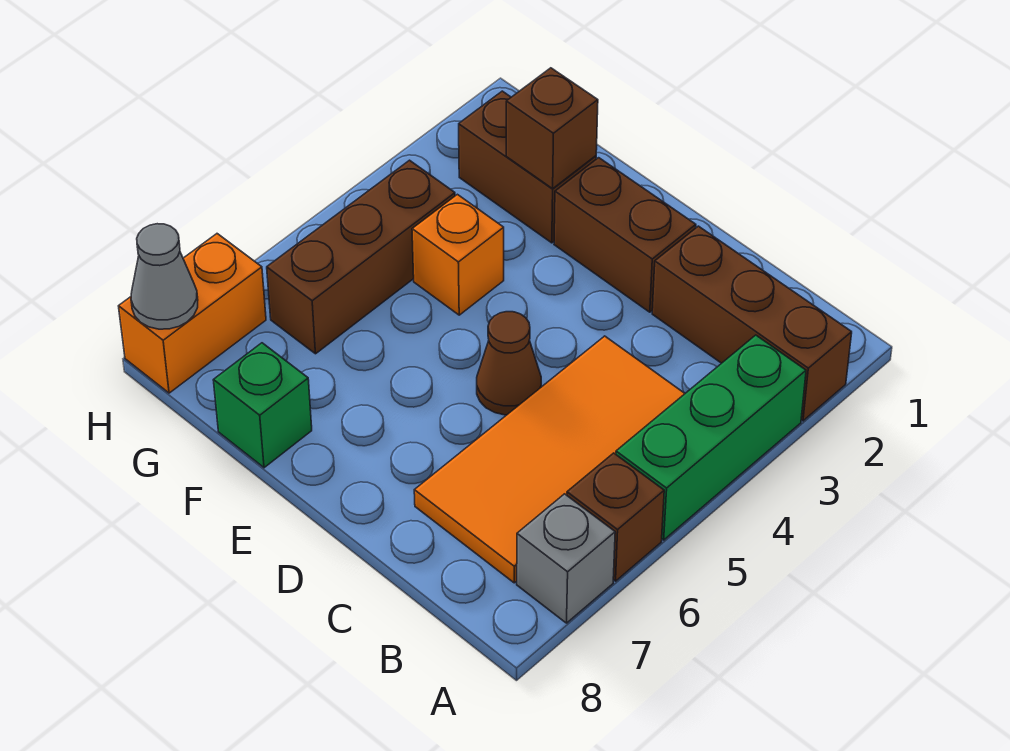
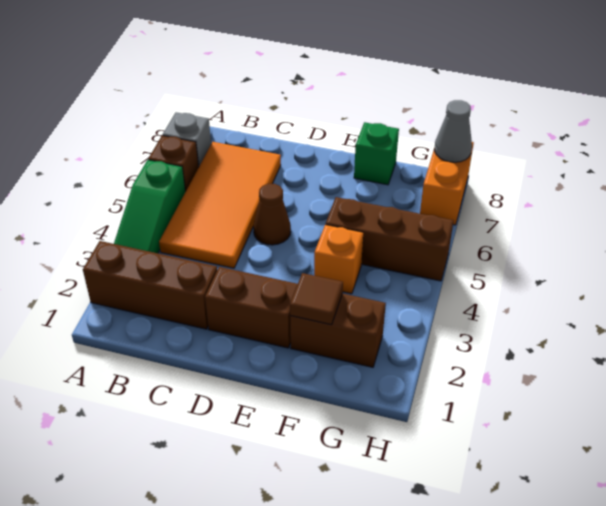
green brick A3:A5 level 1 -> green slope A3:A5 level 1 top 5
brown brick F2 level 2 -> brown tile F2 level 2
brown brick G4:G6 level 1 -> brown brick F5:H5 level 1

